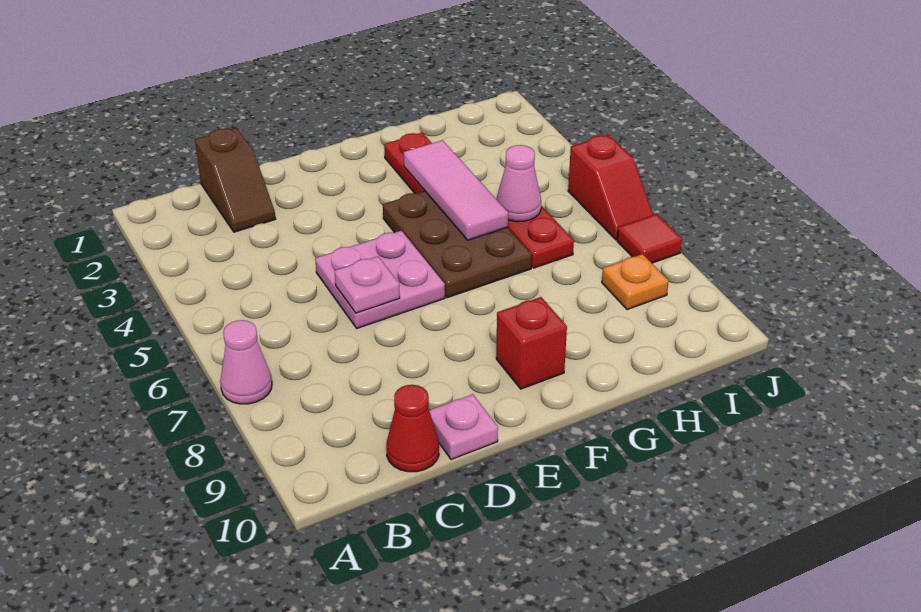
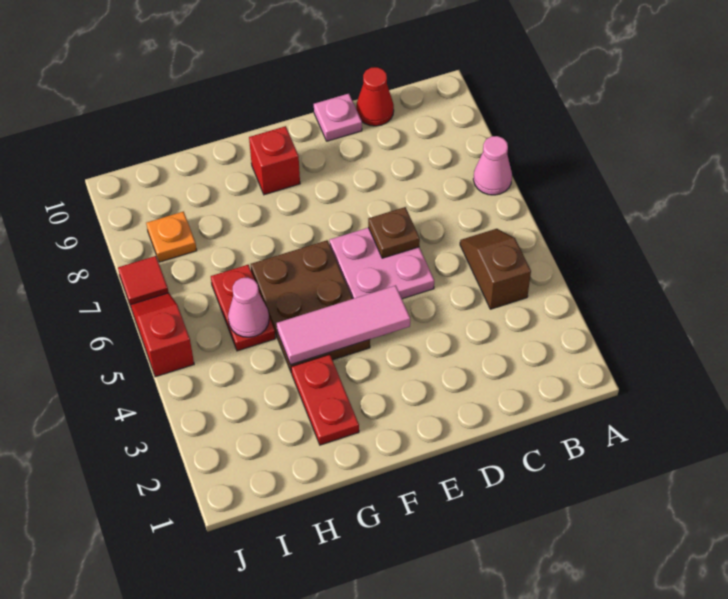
brown slope C1:C2 level 1 top 1 -> brown slope B4:B5 level 1 top 4
pink plate D6 level 2 -> brown plate D6 level 2
pink tile G3:G5 level 2 -> pink tile E4:G4 level 2

